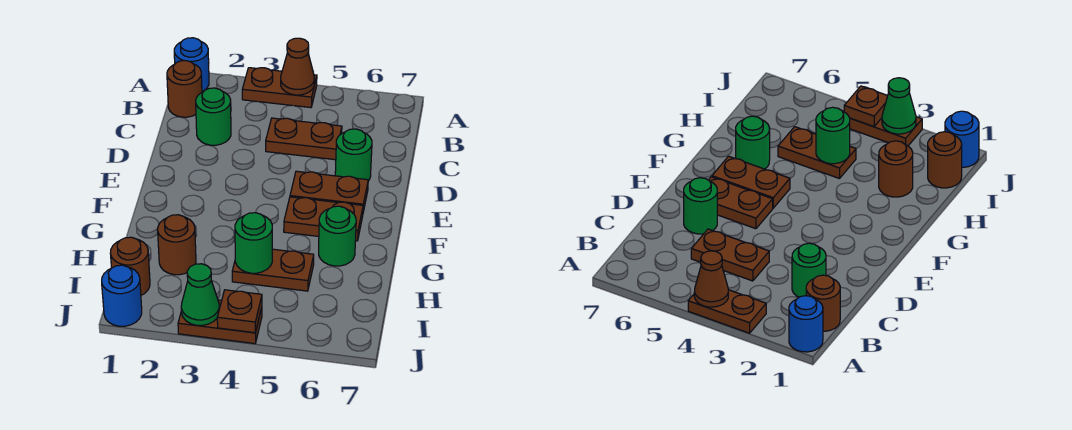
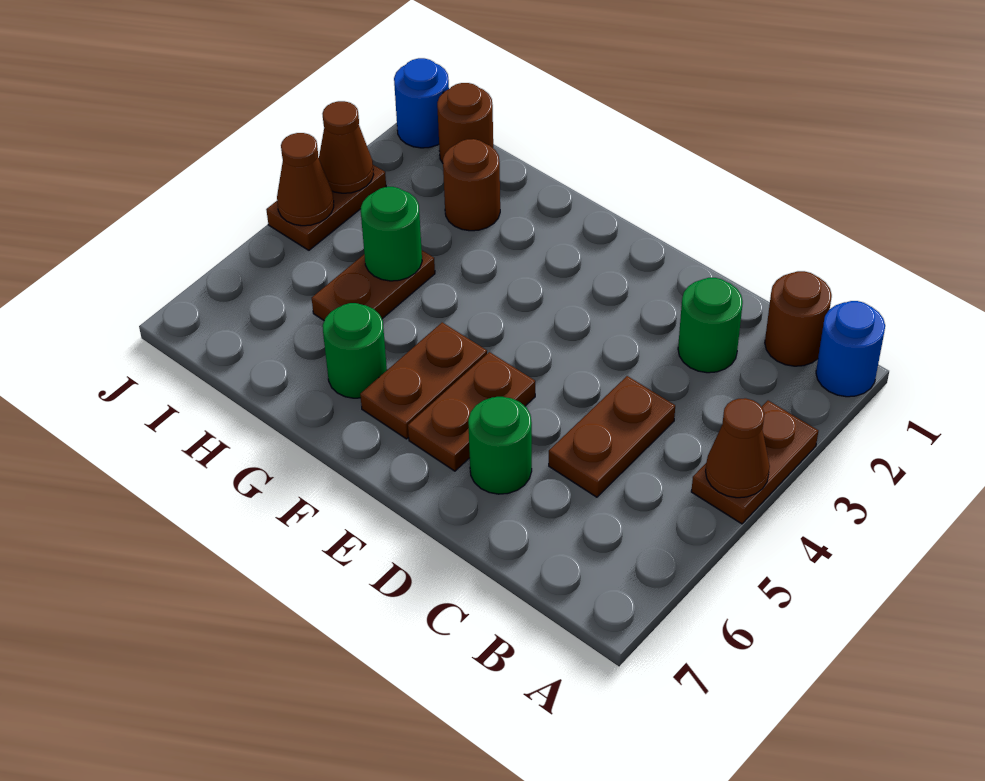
green cone J3 level 2 -> brown cone J3 level 2
brown plate J4 level 2 -> brown cone J4 level 2

